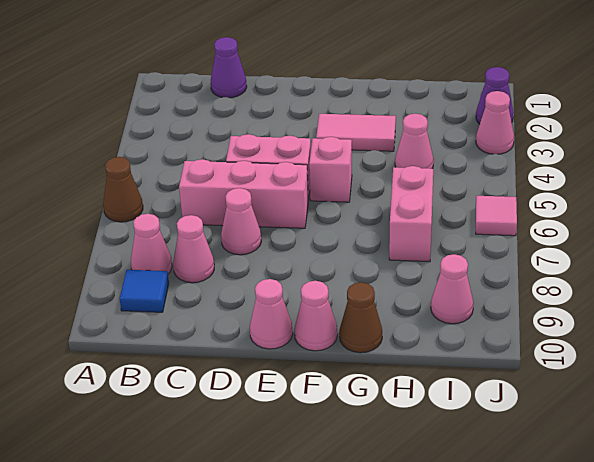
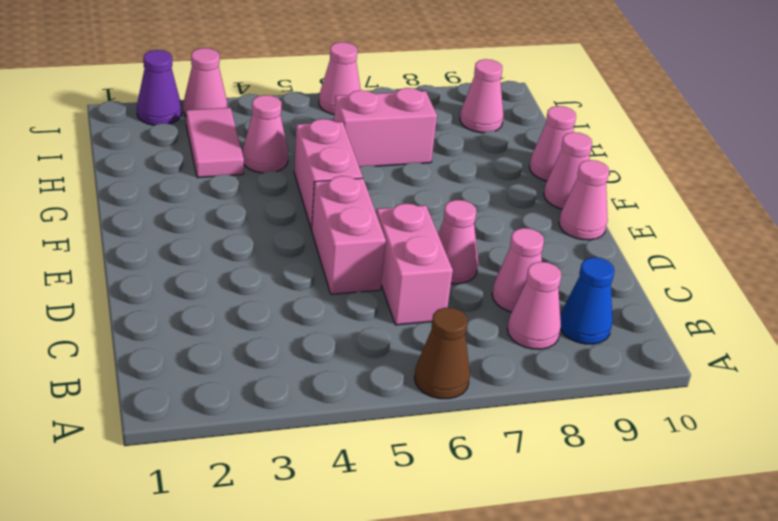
blue tile B9 level 1 -> blue cone B9 level 1
purple cone C1 level 1 -> none
pink brick C6:E6 level 1 -> pink brick C6:D6 level 1
pink tile F3:G3 level 1 -> pink tile H3:I3 level 1
pink brick F5 level 1 -> pink brick F5:G5 level 1
brown cone G10 level 1 -> pink cone G10 level 1
pink tile J6 level 1 -> pink cone J6 level 1

